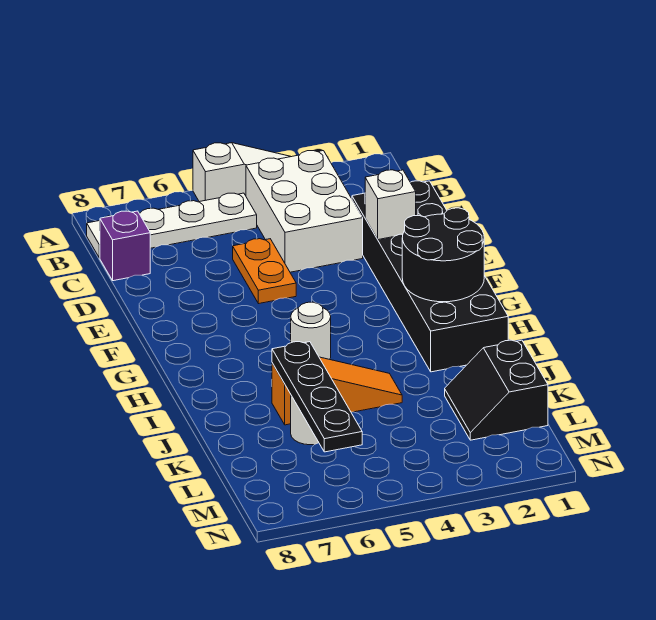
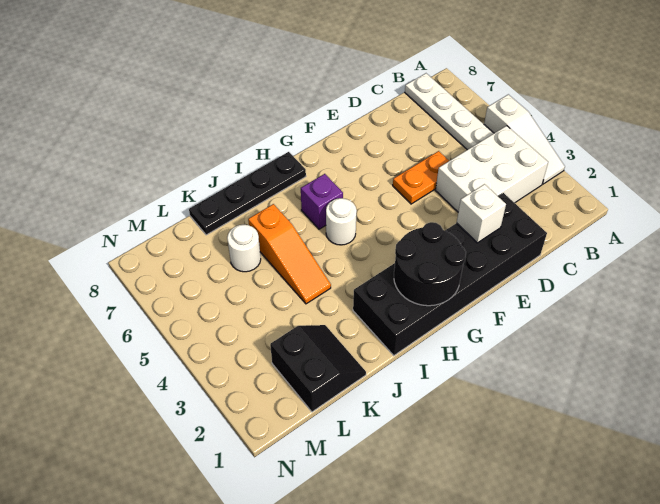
purple brick C8 level 1 -> purple brick H6 level 1
black plate J6:M6 level 2 -> black plate H8:K8 level 1
black slope K1:L2 level 1 top 1 -> black slope K1:L2 level 1 top L

